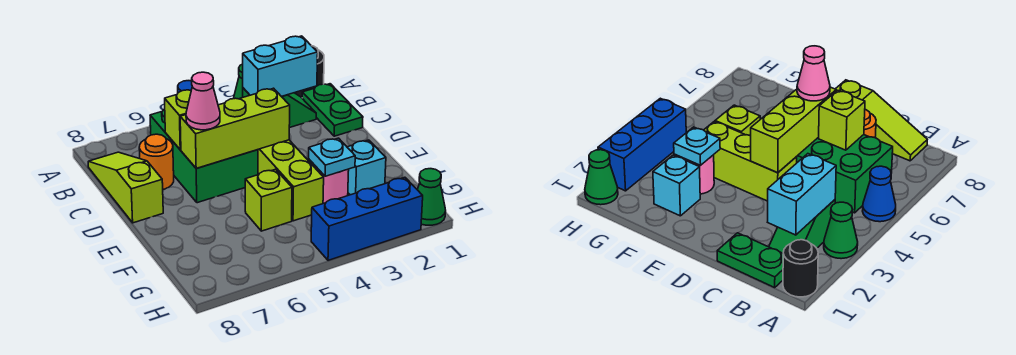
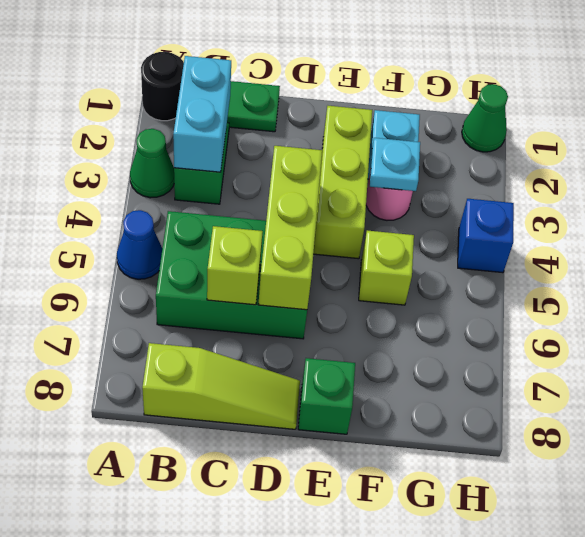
lime slope B8:D8 level 1 top D -> lime slope B8:D8 level 1 top B
orange round brick C7 level 1 -> none
lime brick D4:F4 level 1 -> lime brick E2:E4 level 1
pink cone D6 level 3 -> none
none -> green brick E8 level 1
blue brick H2:H4 level 1 -> blue brick H4 level 1

